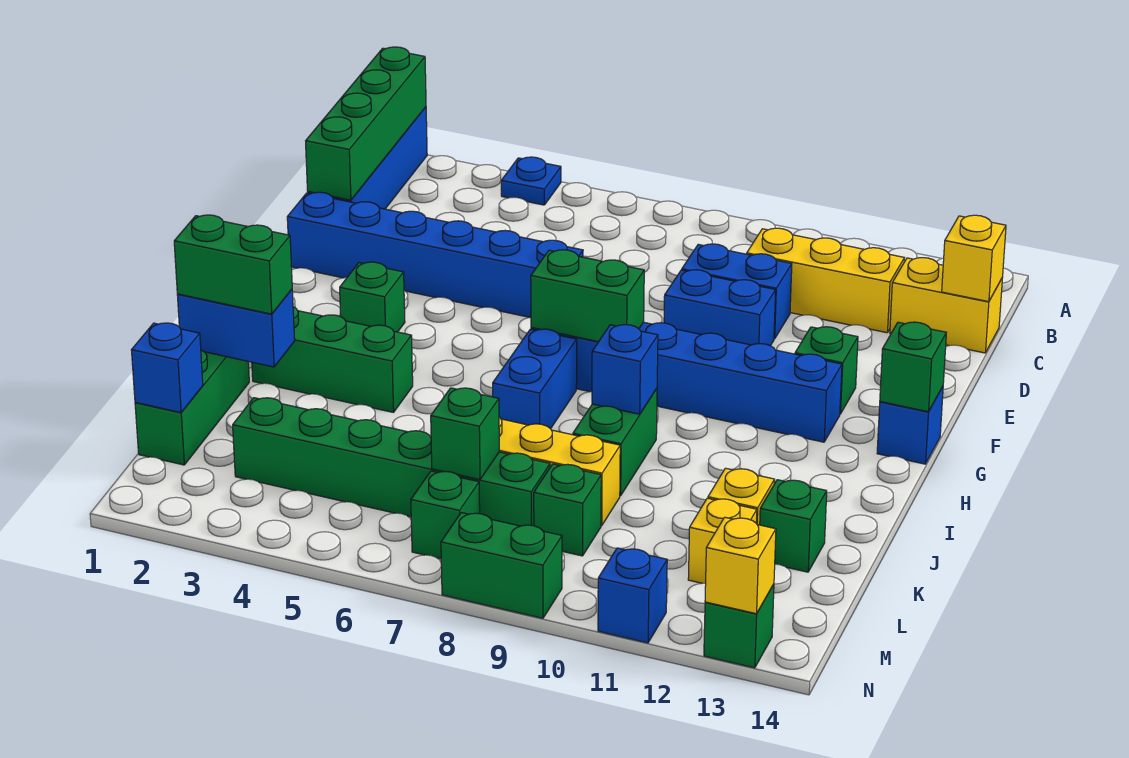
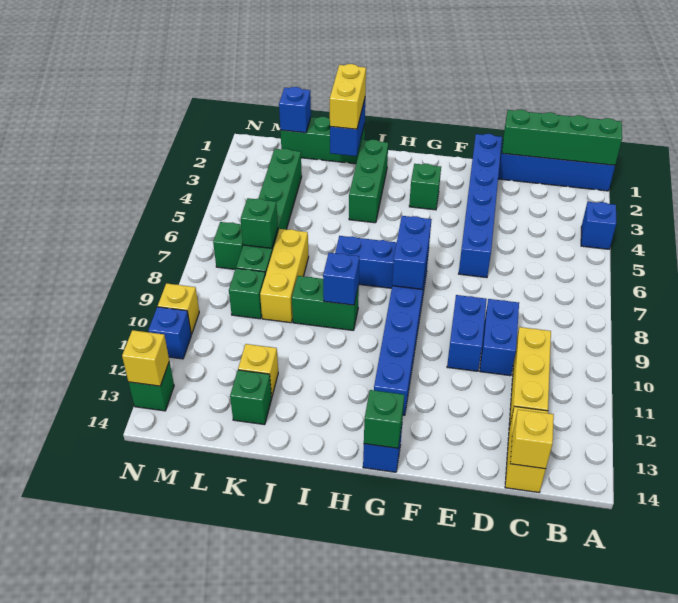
blue plate A4 level 1 -> blue brick A4 level 1
green brick F12 level 1 -> none
green brick G7:G8 level 2 -> blue brick G7:G8 level 2
green brick J1:J2 level 3 -> yellow brick J1:J2 level 3
yellow brick L12 level 1 -> yellow brick N10 level 1
green brick N8:N9 level 1 -> none

